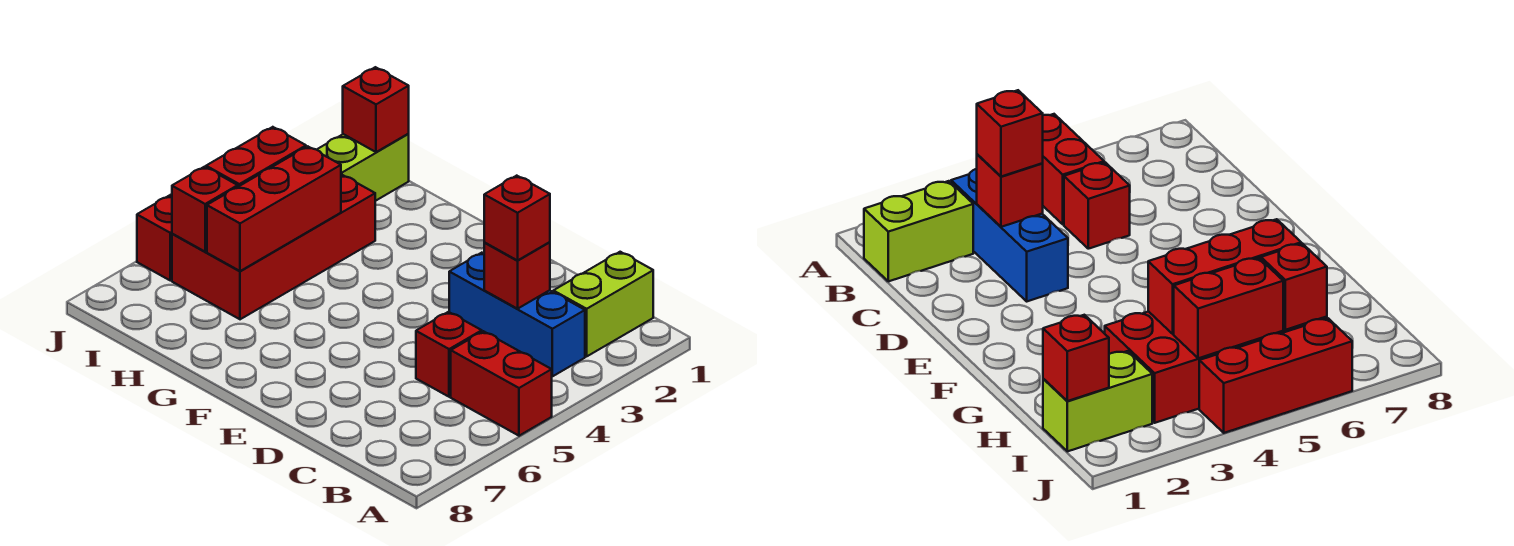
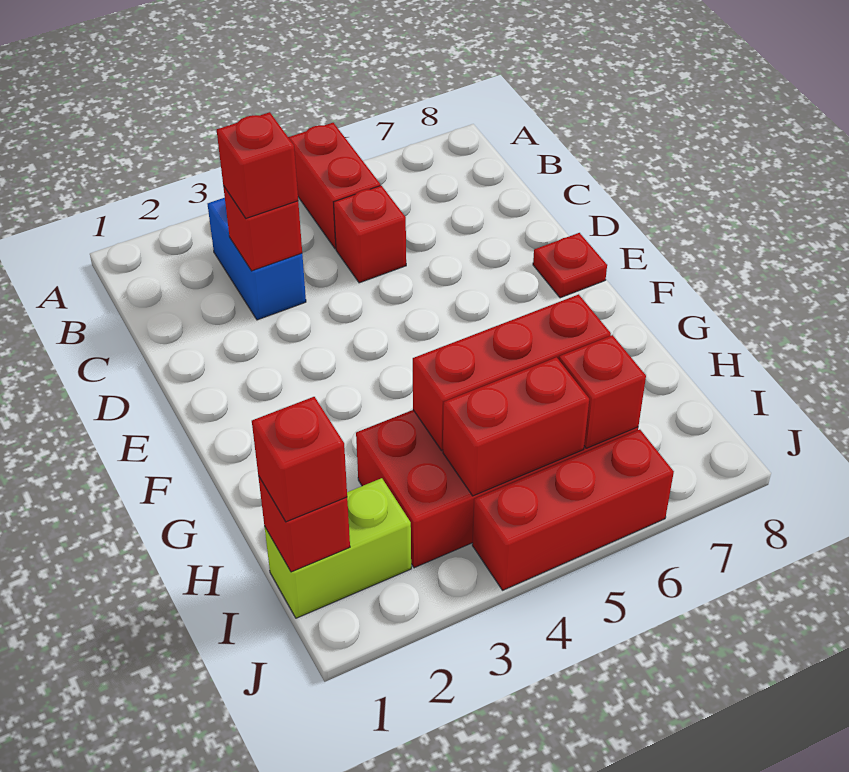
lime brick B1:B2 level 1 -> none
blue brick B3:D3 level 1 -> blue brick B3:C3 level 1
none -> red plate E8 level 1
none -> red brick I1 level 3

